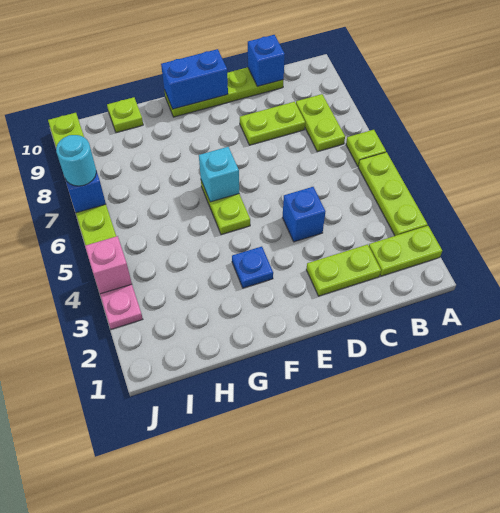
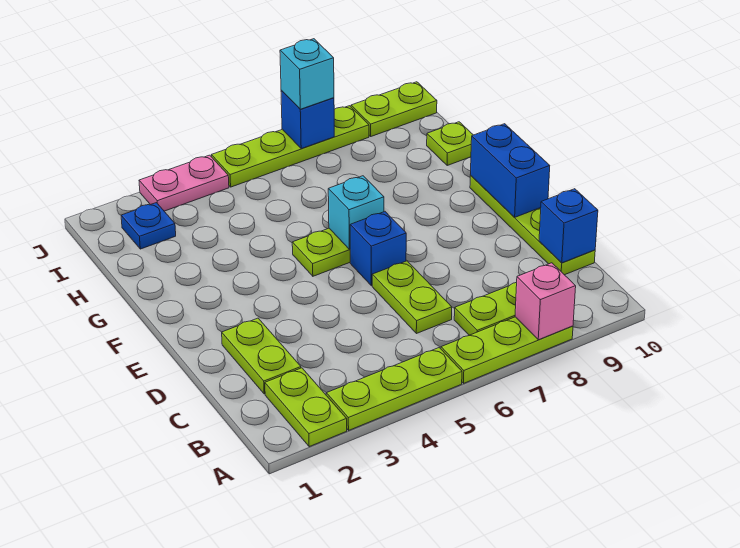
lime plate A6 level 1 -> lime plate A6:A8 level 1
lime plate C8:D8 level 1 -> lime plate C6:D6 level 1
blue brick D4 level 1 -> blue brick E6 level 1
blue plate F3 level 1 -> blue plate I2 level 1
pink brick J4 level 2 -> pink brick A8 level 2
cyan round brick J7 level 3 -> cyan brick J7 level 3

